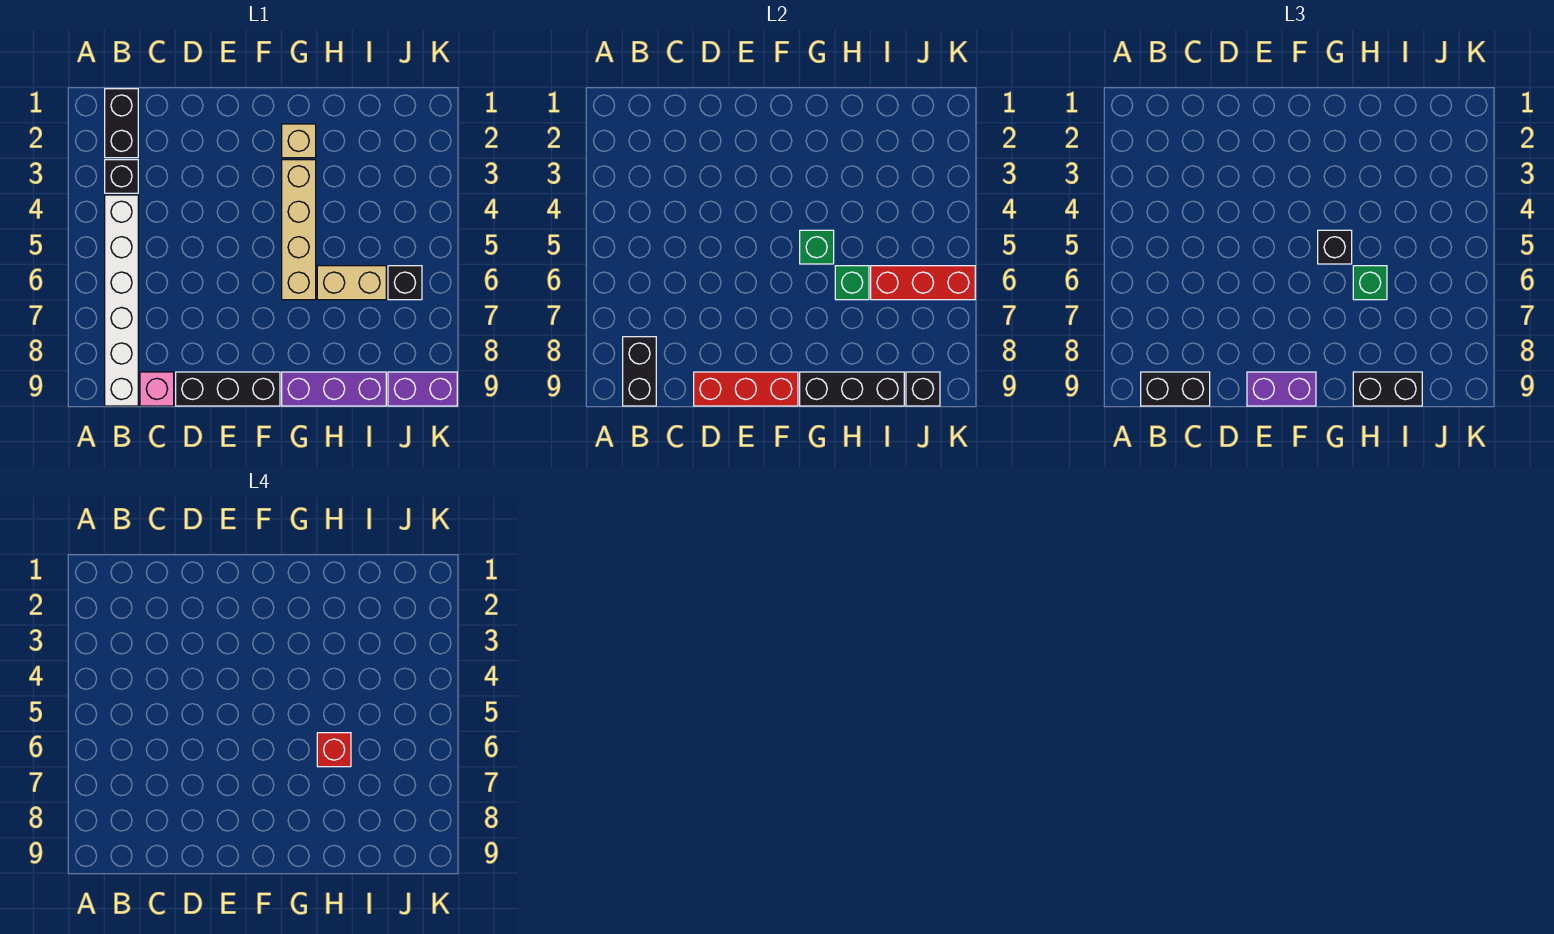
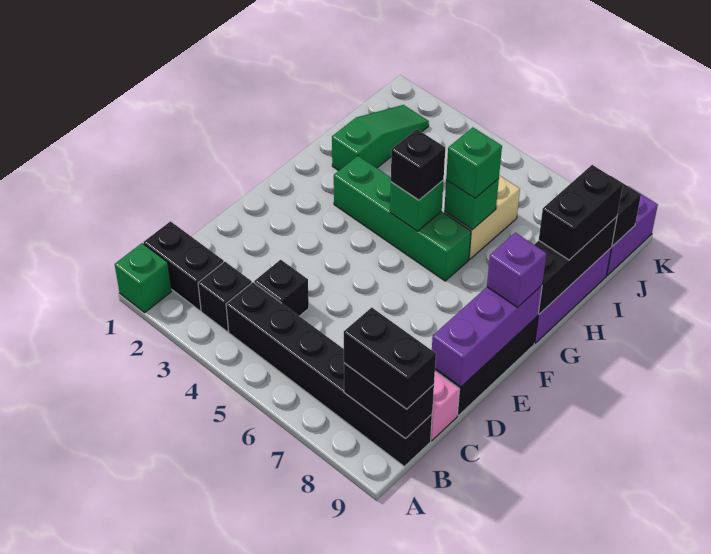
none -> green brick A1 level 1
white brick B4:B9 level 1 -> black brick B4:B9 level 1
black brick B9:C9 level 3 -> black brick B8:B9 level 3
red brick D9:F9 level 2 -> purple brick D9:F9 level 2
purple brick E9:F9 level 3 -> purple brick F9 level 3
tan brick G2 level 1 -> none
tan brick G3:G6 level 1 -> green brick G3:G6 level 1
none -> green slope H2:J2 level 1 top H
red brick H6 level 4 -> none
red brick I6:K6 level 2 -> none
black brick J6 level 1 -> black brick C4 level 1

